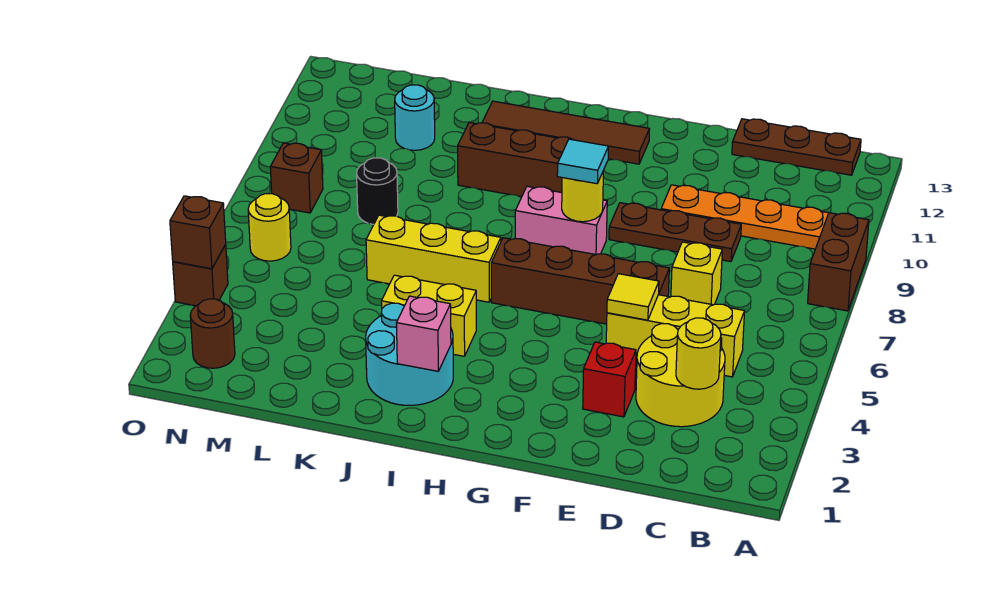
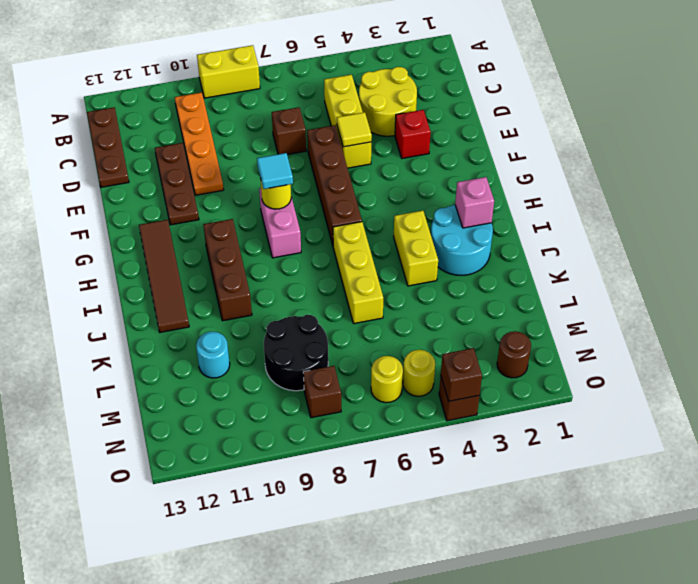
brown brick A8:A9 level 1 -> yellow brick A8:A9 level 1
yellow round brick C3 level 2 -> yellow round brick N5 level 1
yellow brick D7 level 1 -> brown brick D7 level 1
brown plate D9:F9 level 1 -> brown plate D11:F11 level 1
black round brick L8 level 1 -> black round brick L8:M9 level 1

